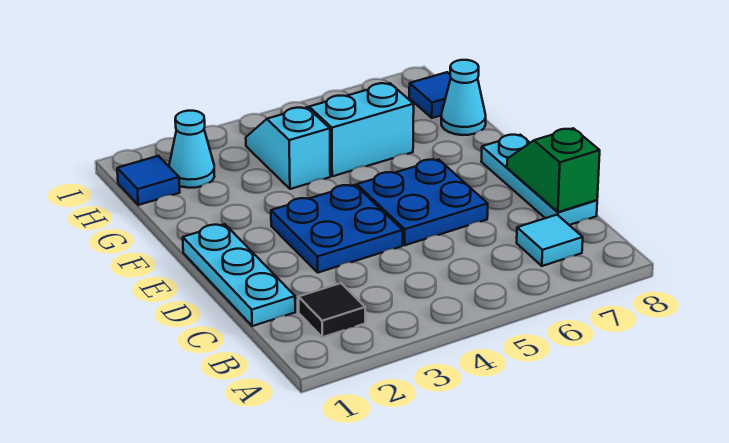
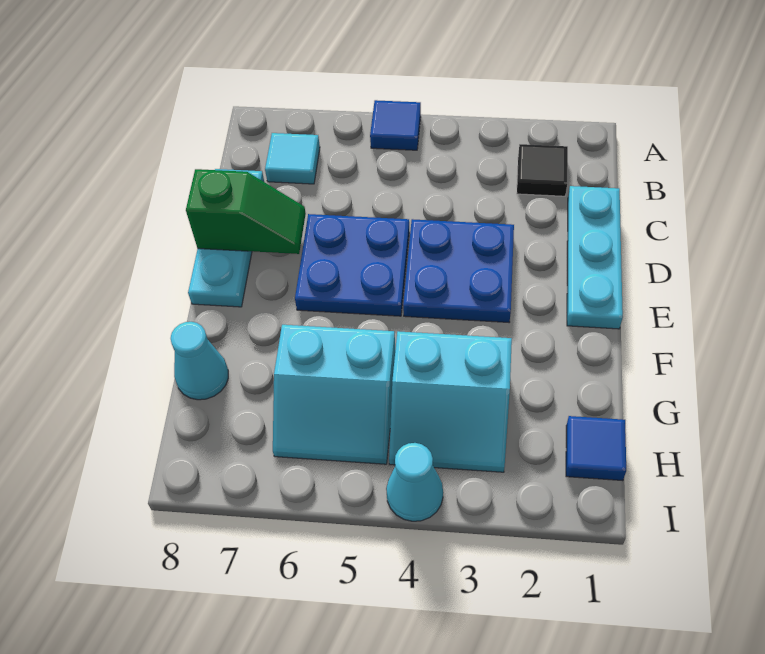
green slope C8:D8 level 2 top C -> green slope D7:D8 level 2 top 8
cyan slope G4:H4 level 1 top G -> cyan slope G3:H4 level 1 top G
cyan cone H2 level 1 -> cyan cone I4 level 1
blue tile H8 level 1 -> blue tile A5 level 1

